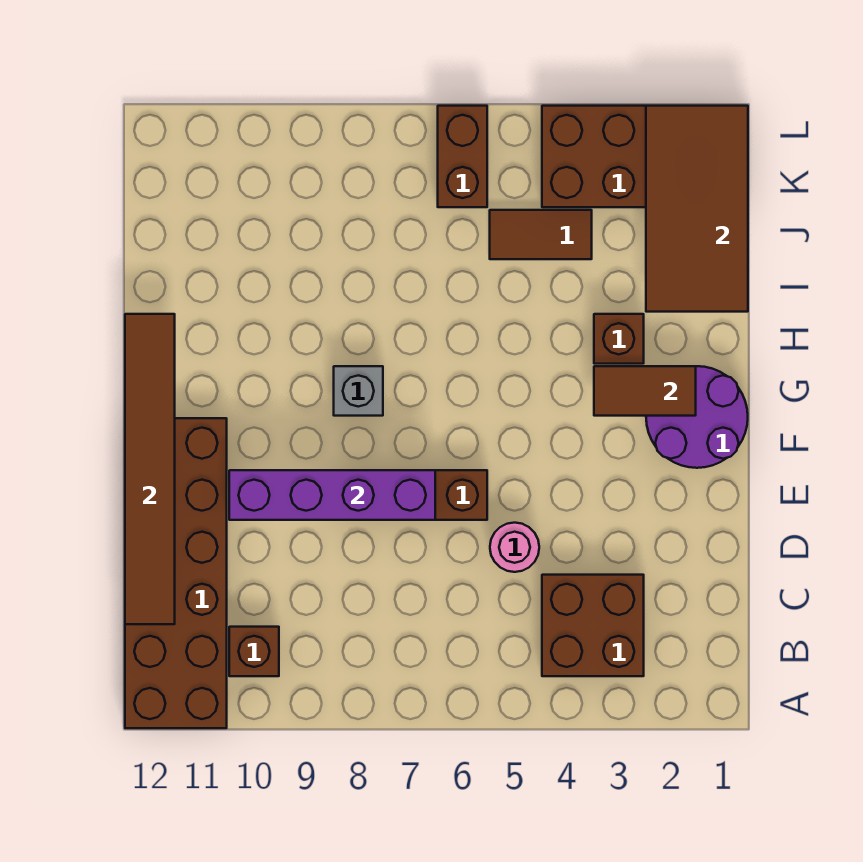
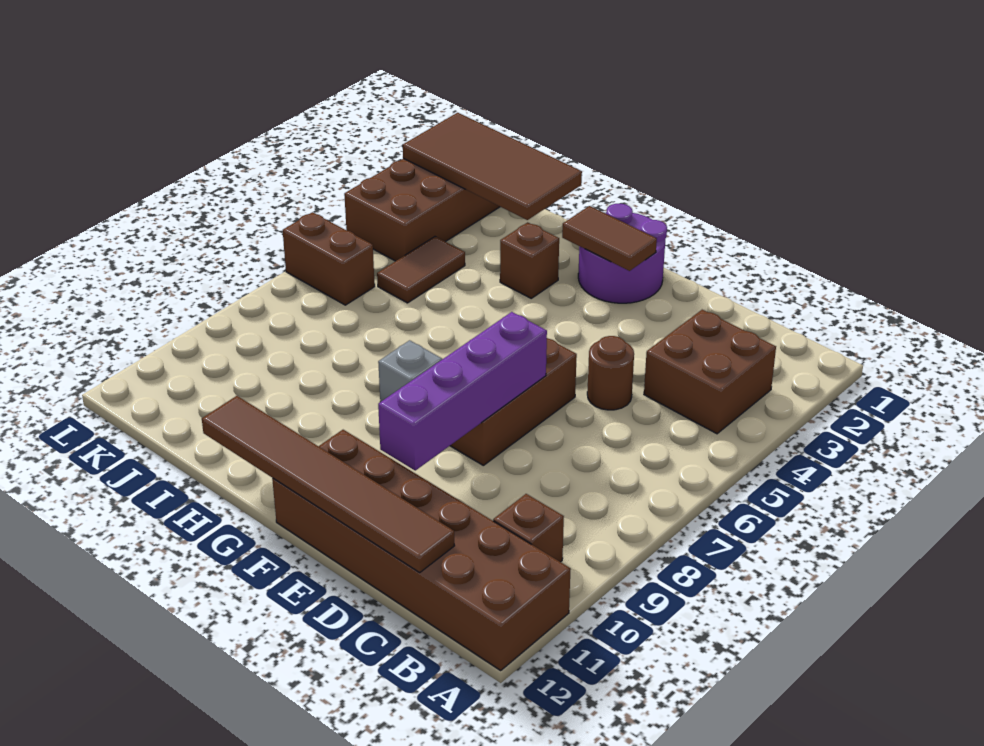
pink round brick D5 level 1 -> brown round brick D5 level 1
brown tile G2:G3 level 2 -> brown tile F2:G2 level 2

